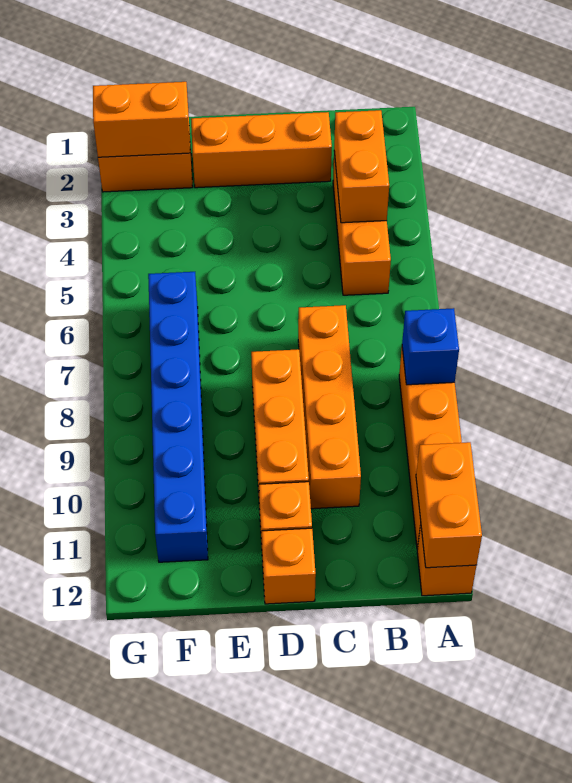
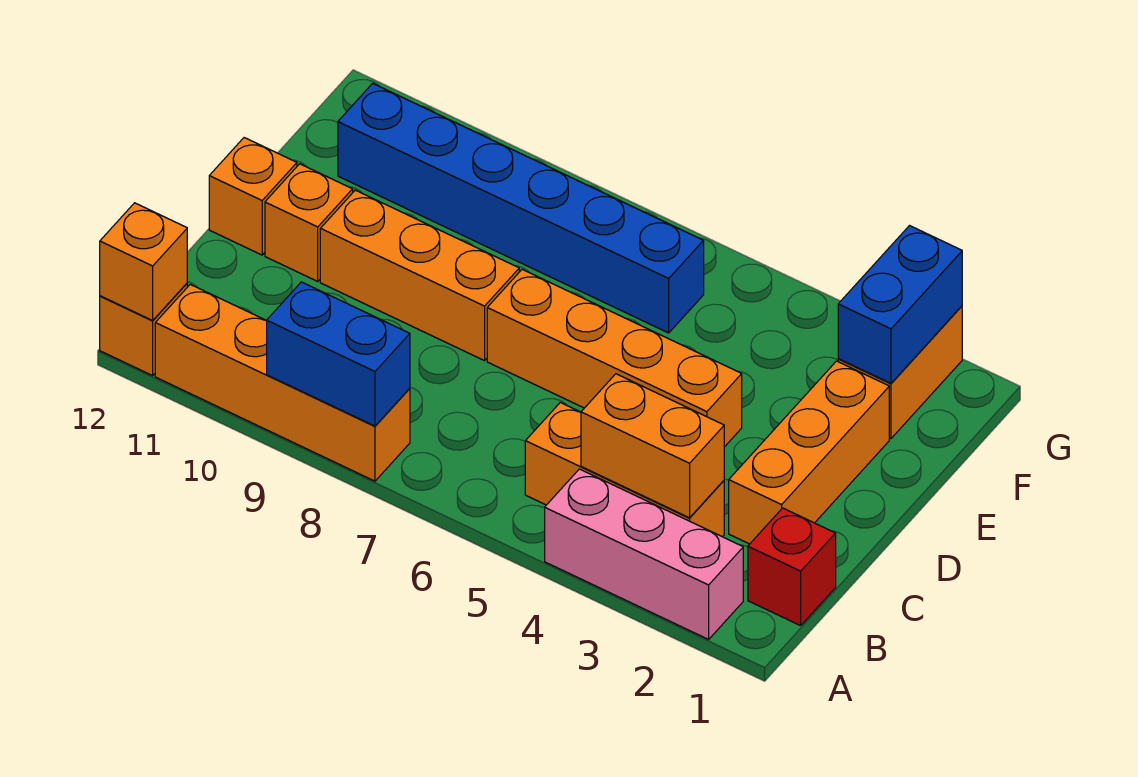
none -> pink brick A2:A4 level 1
blue brick A8 level 2 -> blue brick A8:A9 level 2
orange brick A11:A12 level 2 -> orange brick A12 level 2
none -> red brick B1 level 1
orange brick C7:C10 level 1 -> orange brick D4:D7 level 1
orange brick F2:G2 level 2 -> blue brick F2:G2 level 2

